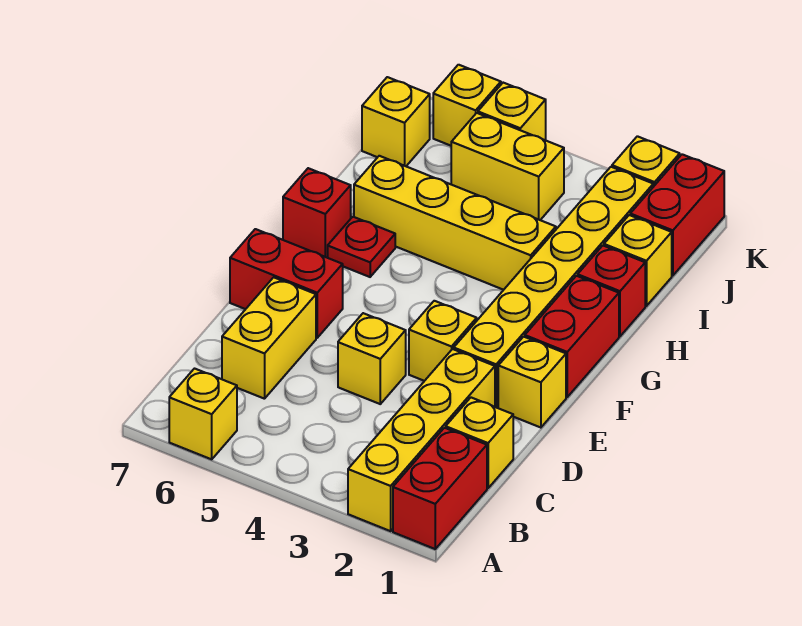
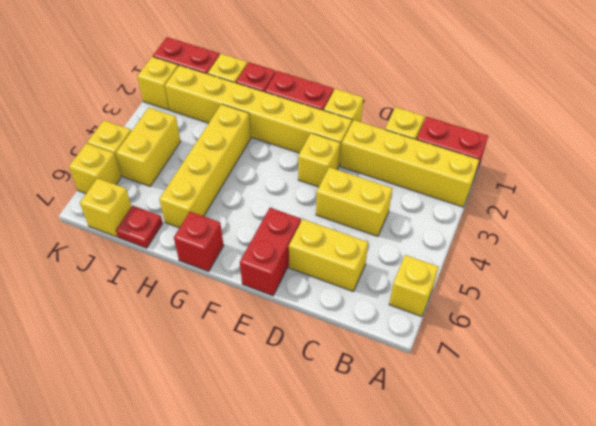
yellow brick D4 level 1 -> yellow brick C4:D4 level 1
red plate G6 level 1 -> red plate I7 level 1

